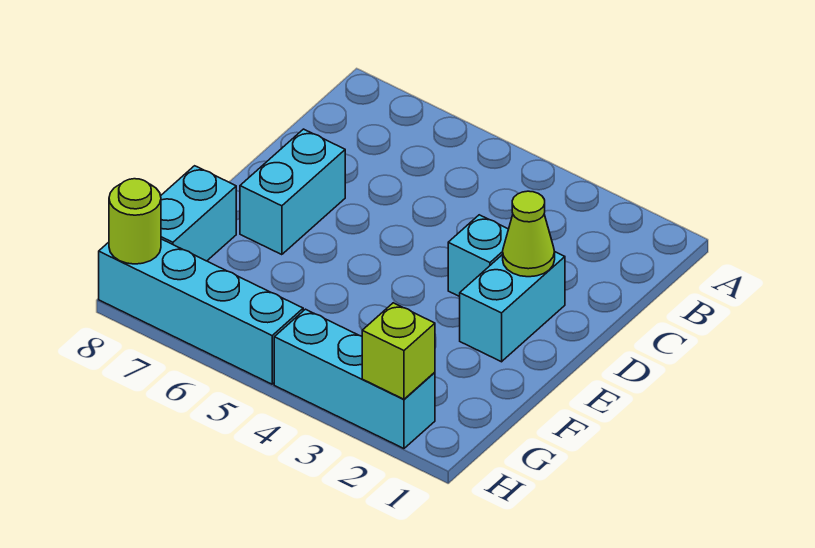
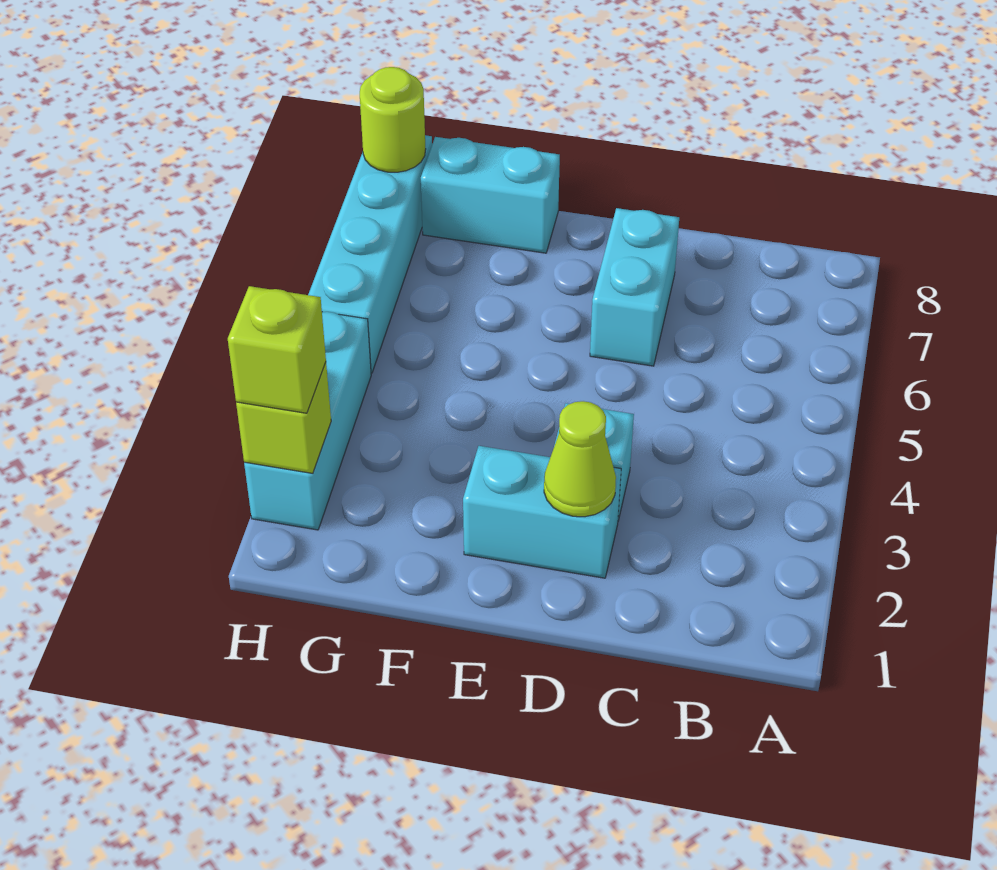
cyan brick D7:E7 level 1 -> cyan brick D6:D7 level 1
none -> lime brick H2 level 3

